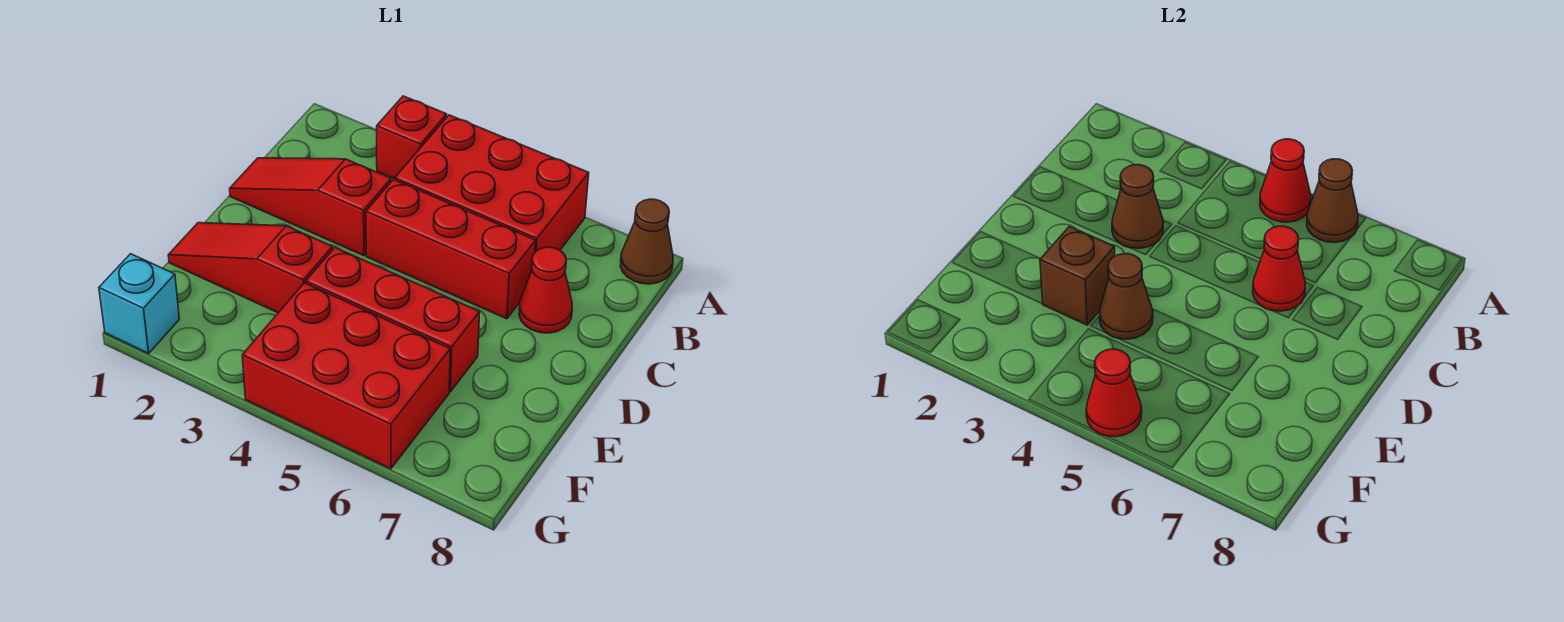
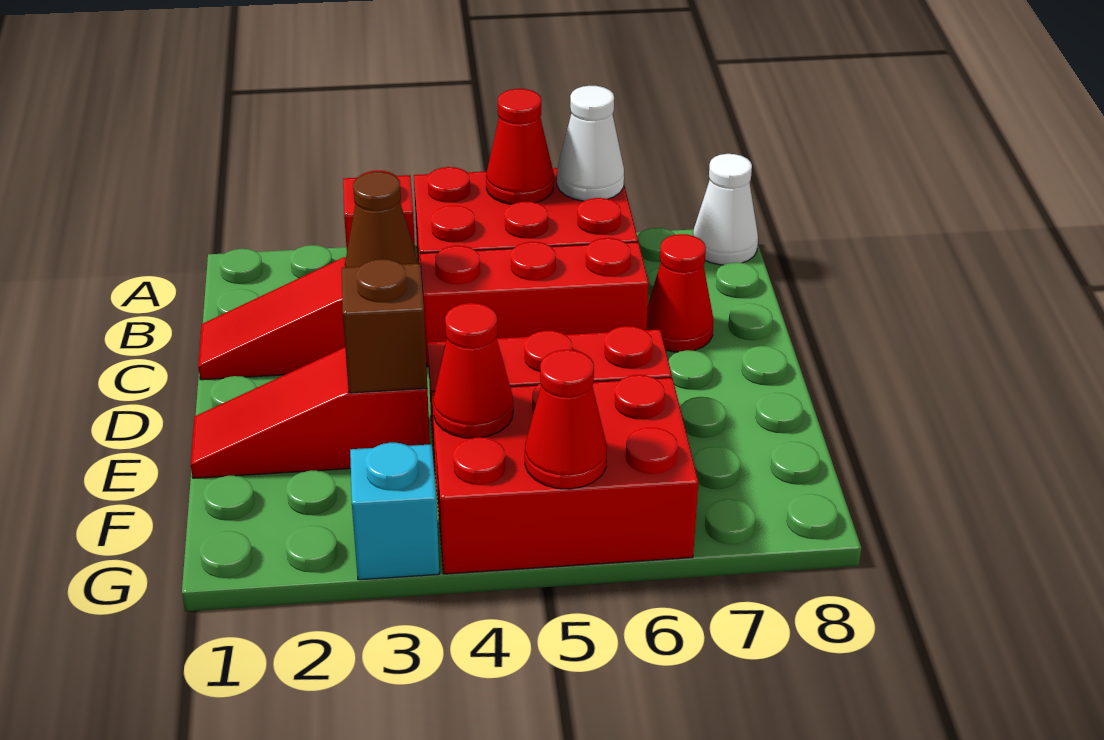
brown cone A6 level 2 -> white cone A6 level 2
brown cone A8 level 1 -> white cone A8 level 1
red cone C6 level 2 -> red cone F4 level 2
brown cone E4 level 2 -> none
cyan brick G1 level 1 -> cyan brick G3 level 1

